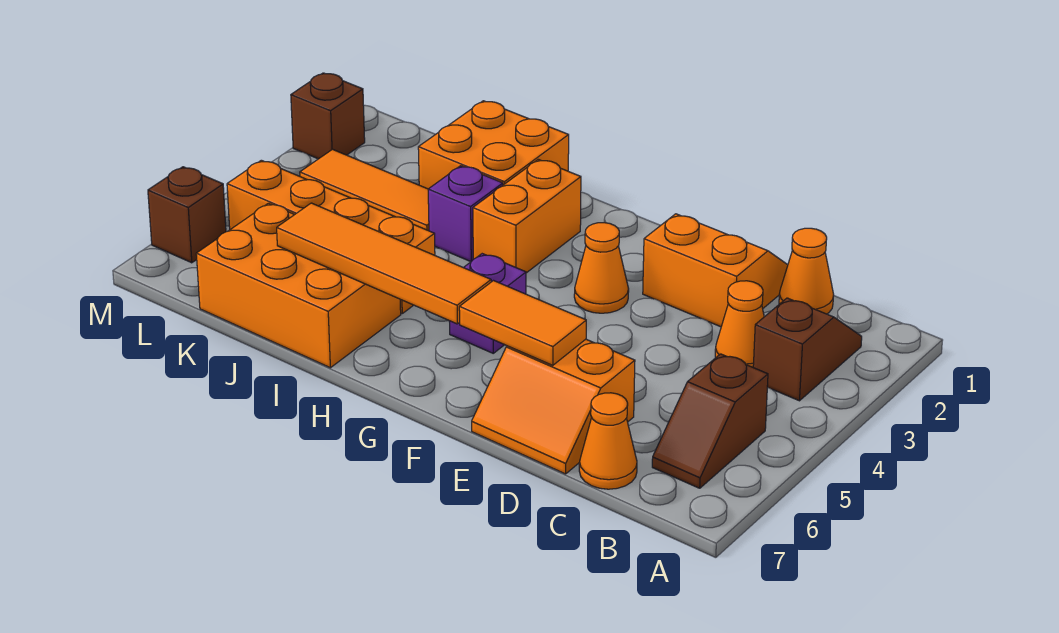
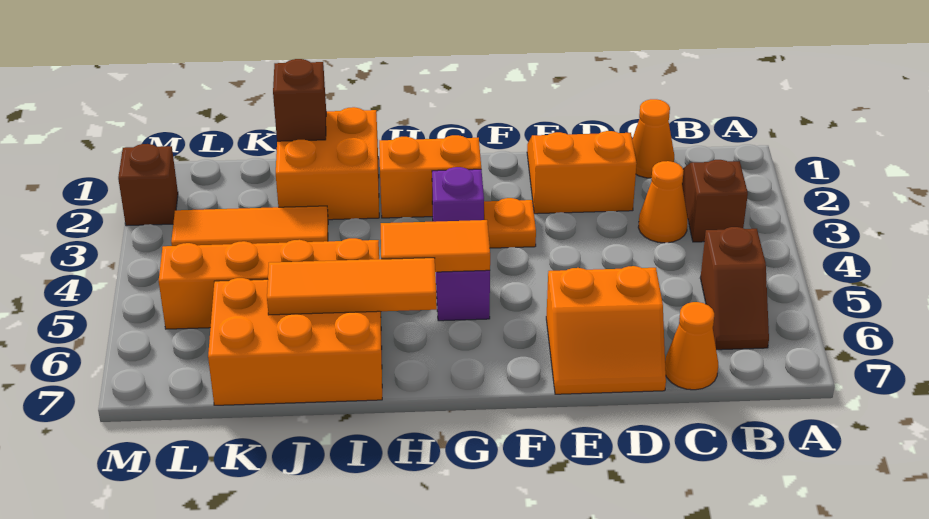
orange tile E6:F6 level 2 -> orange tile G5:H5 level 2
orange cone F3 level 1 -> orange plate F3 level 1
orange tile G6:J6 level 2 -> orange tile H6:J6 level 2
orange brick H2:H3 level 1 -> orange brick G2:H2 level 1
purple brick I3 level 1 -> purple brick G3 level 1
brown brick M6 level 1 -> brown brick J1 level 2

